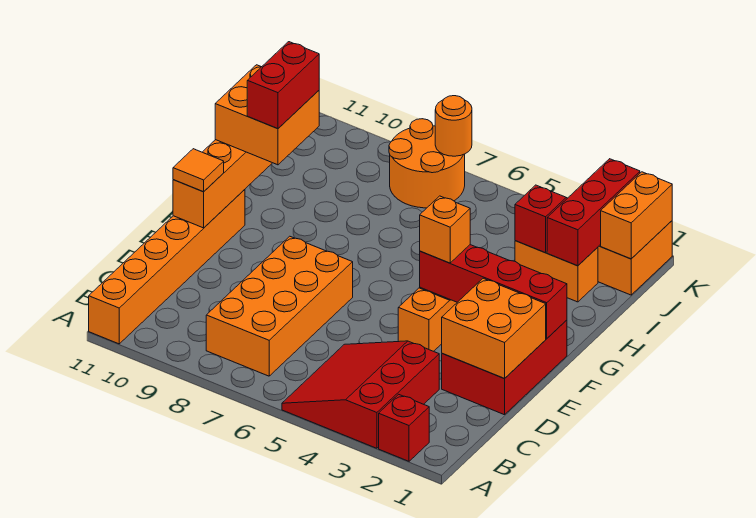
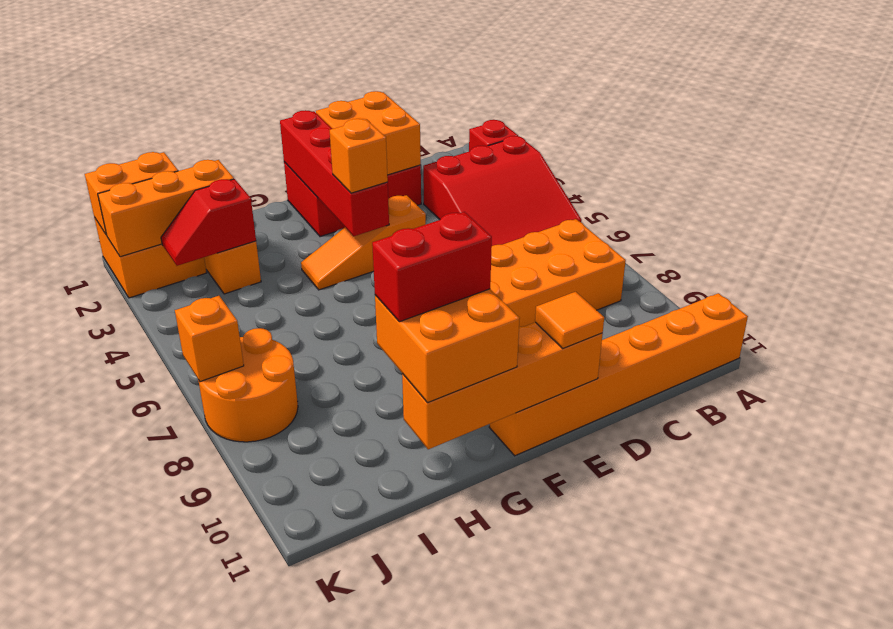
red brick I2:K2 level 2 -> orange brick I2:K2 level 2
orange round brick K7 level 2 -> orange brick K7 level 2

